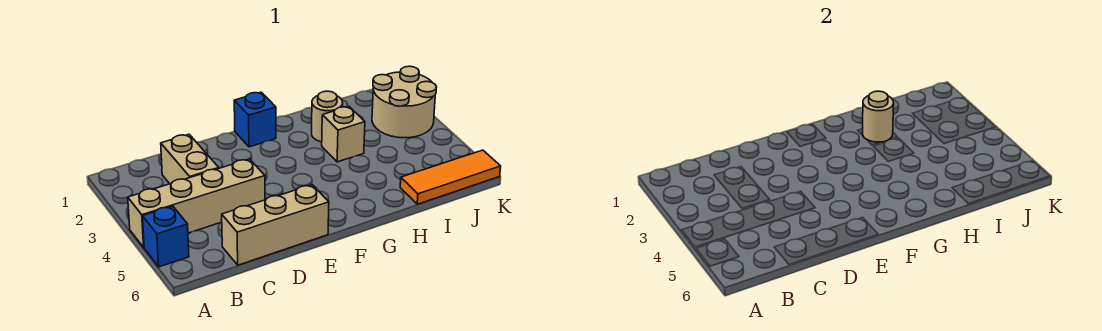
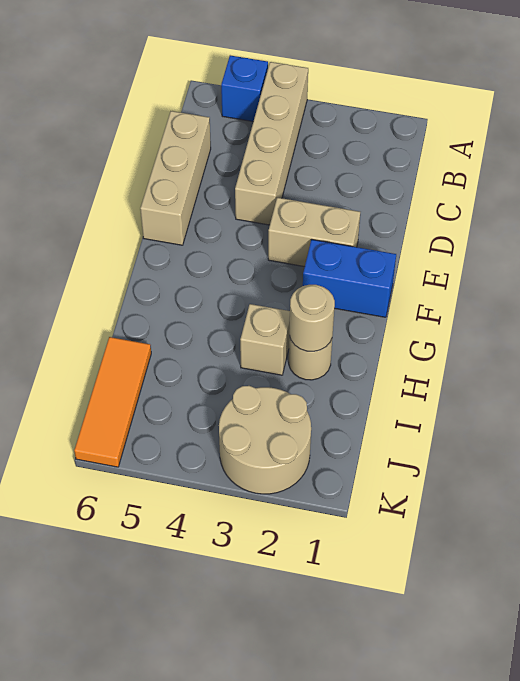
tan brick C2:C3 level 1 -> tan brick E2:E3 level 1
blue brick F1 level 1 -> blue brick F1:F2 level 1

